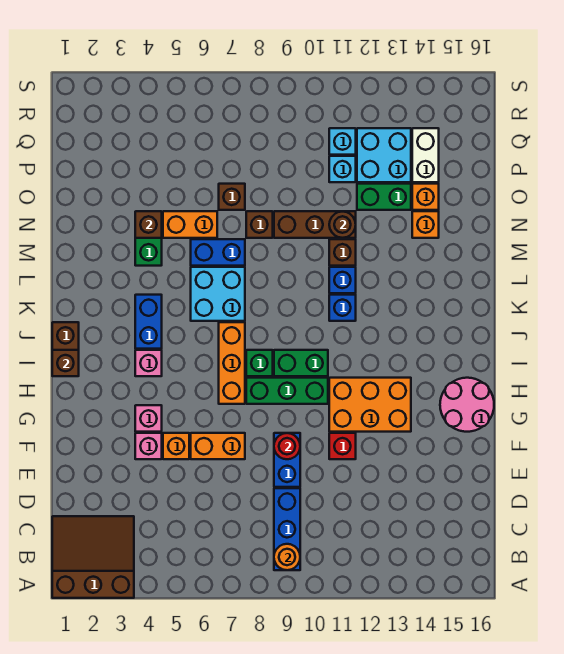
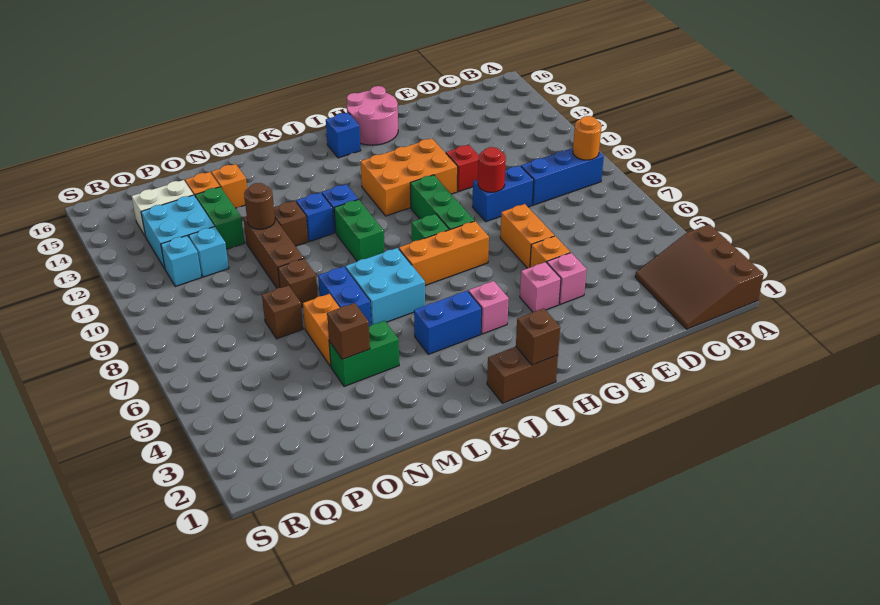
orange brick G11:H13 level 1 -> orange brick G11:I12 level 1
green brick I9:I10 level 1 -> green brick K9:K10 level 1
none -> blue brick I15 level 1

